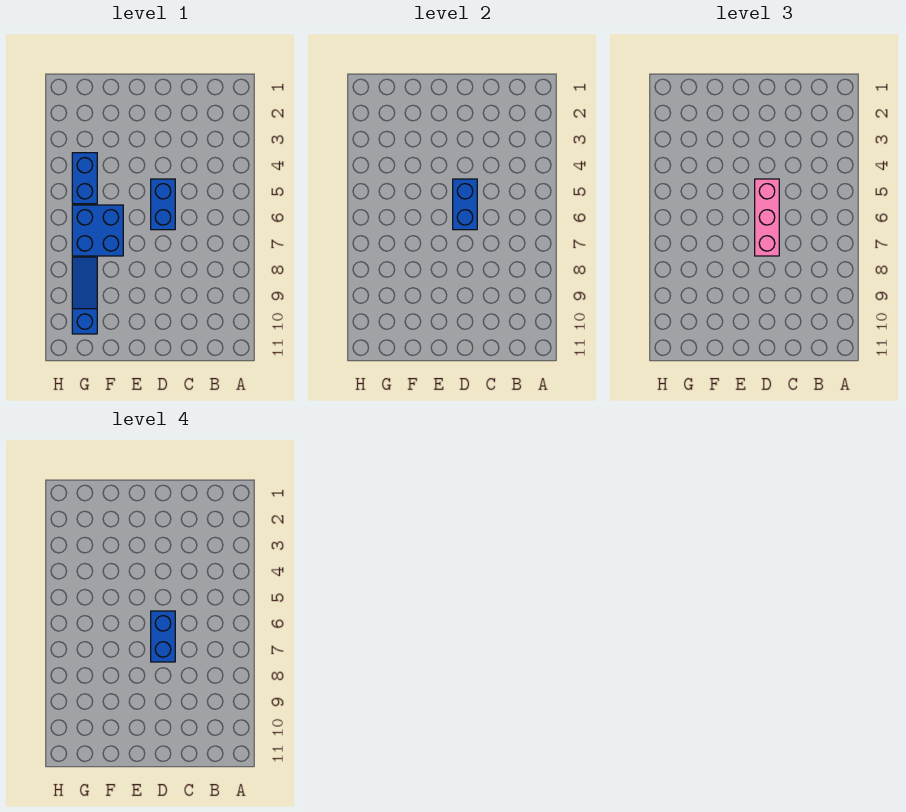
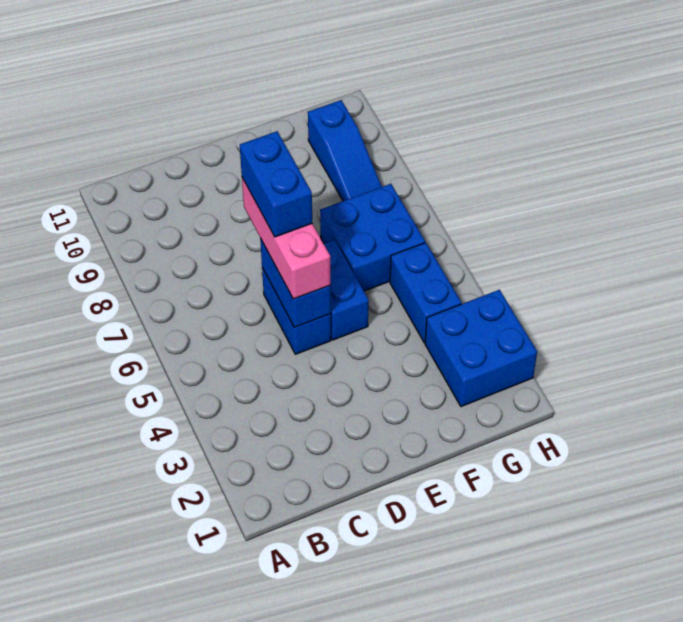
none -> blue brick E5:E6 level 1
none -> blue brick G2:H3 level 1

